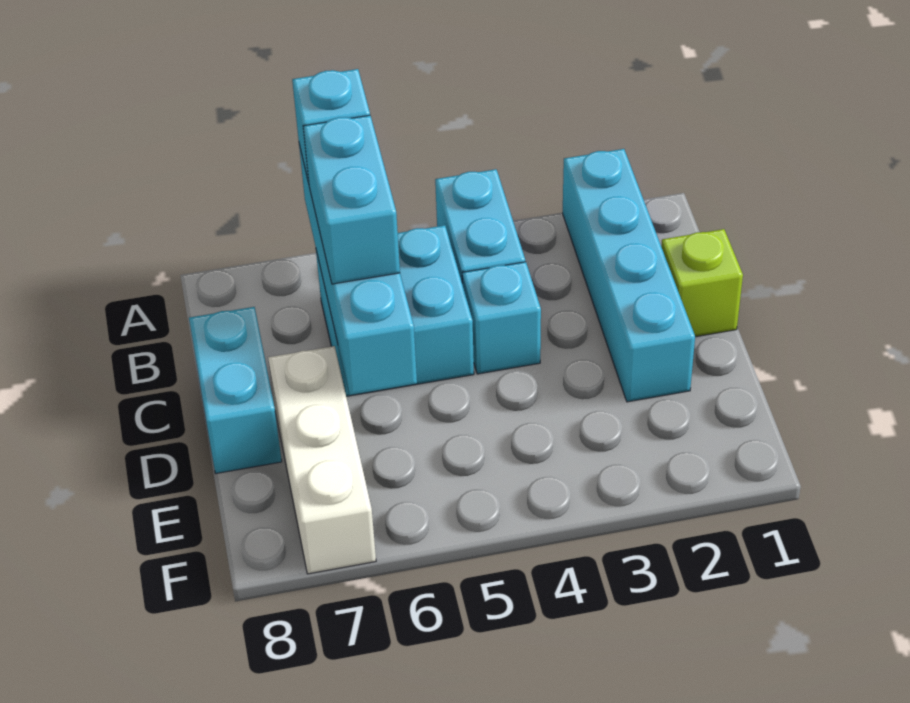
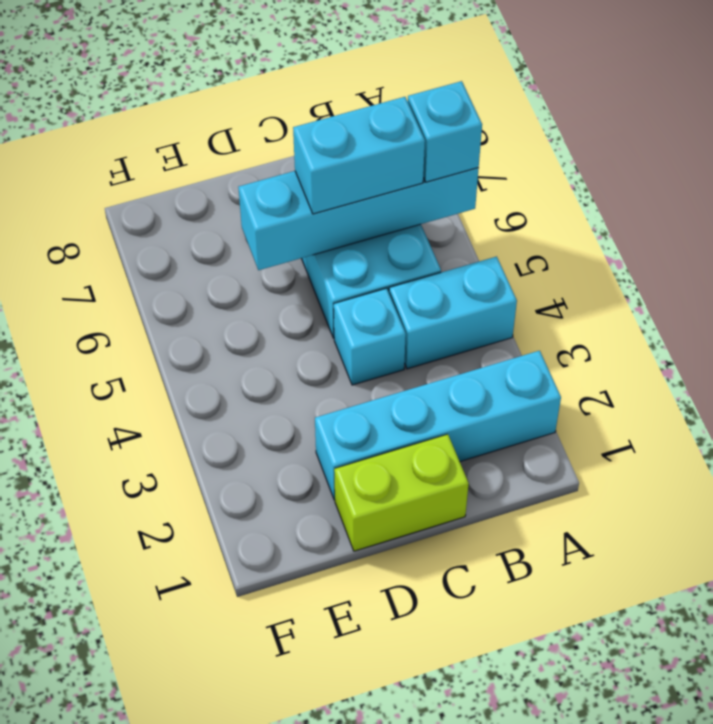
lime brick C1 level 1 -> lime brick C1:D1 level 1
cyan brick C8:D8 level 1 -> none
white brick D7:F7 level 1 -> none

